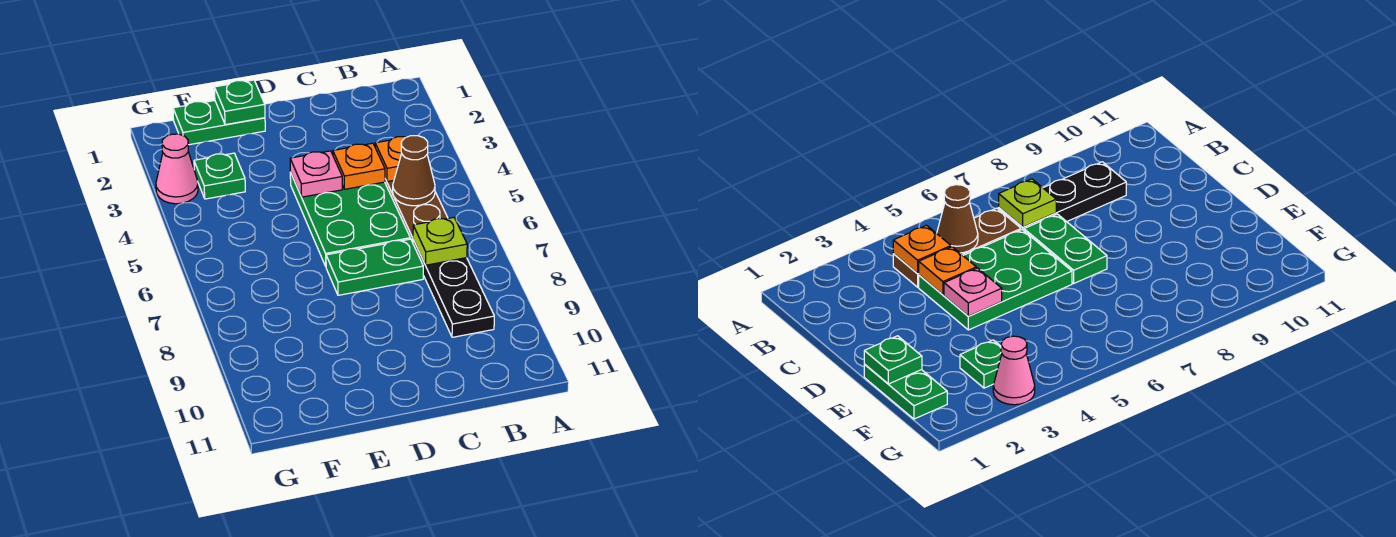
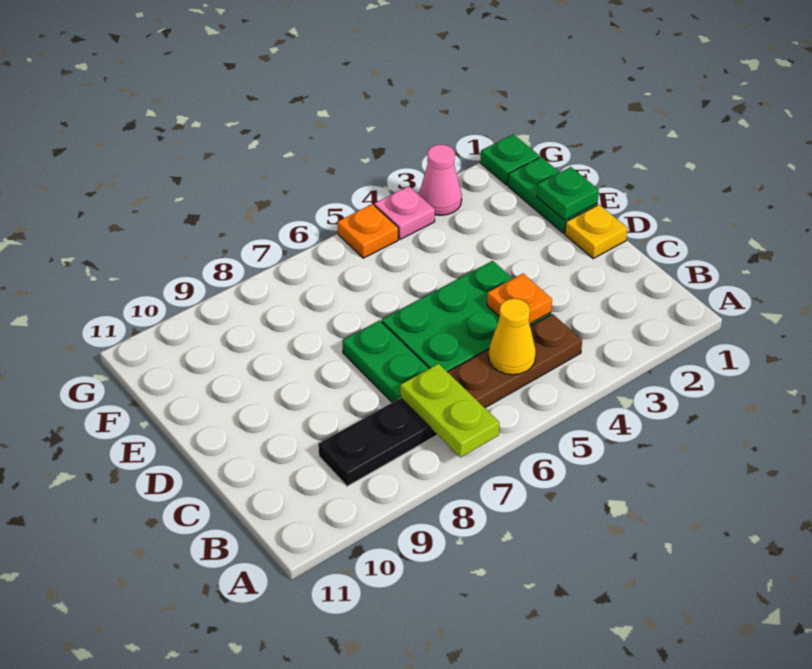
orange plate B4 level 2 -> orange plate G5 level 1
brown cone B5 level 2 -> yellow cone B5 level 2
lime plate B7 level 2 -> lime plate A7:B7 level 2
none -> yellow plate D1 level 1
pink plate D4 level 2 -> pink plate G4 level 1
green plate F3 level 1 -> green plate G1 level 1

